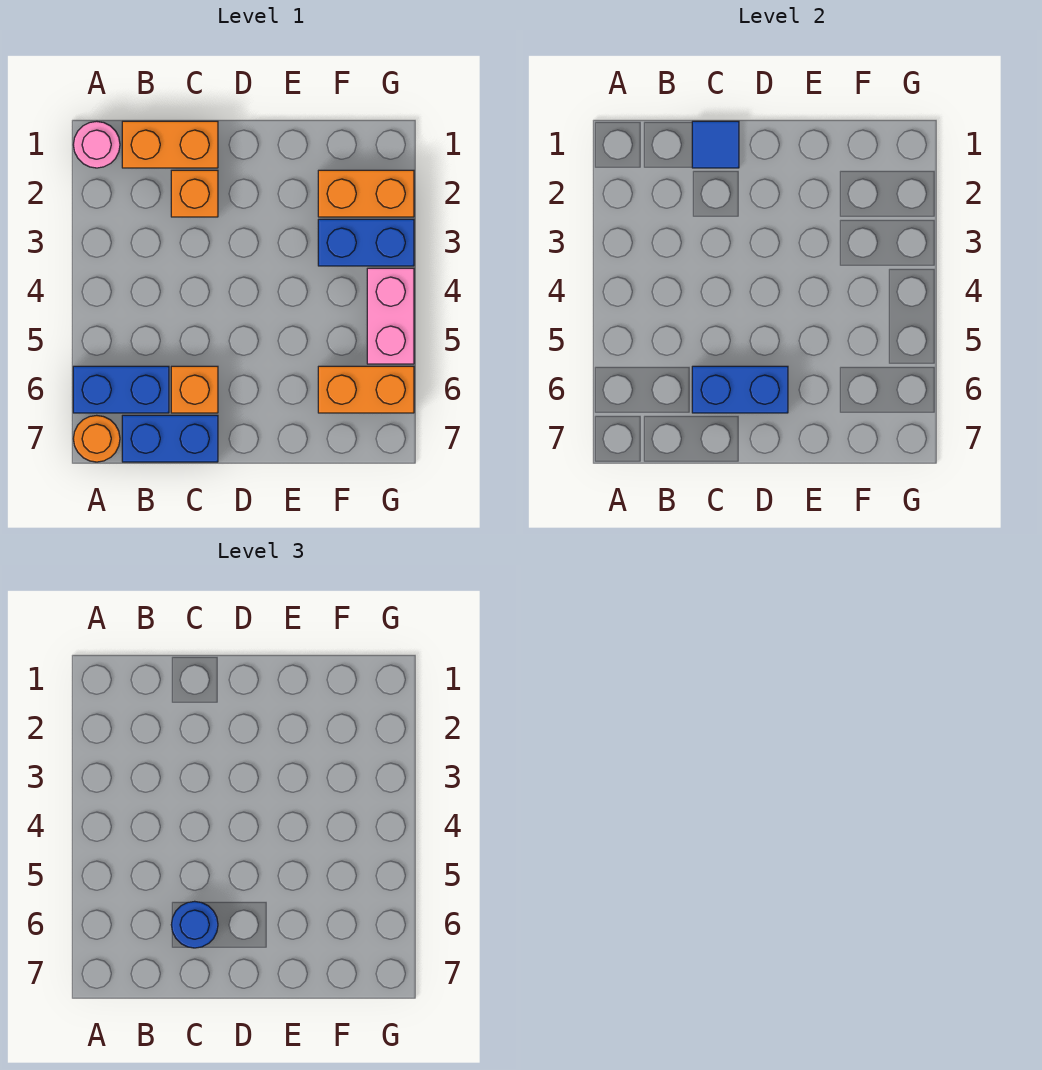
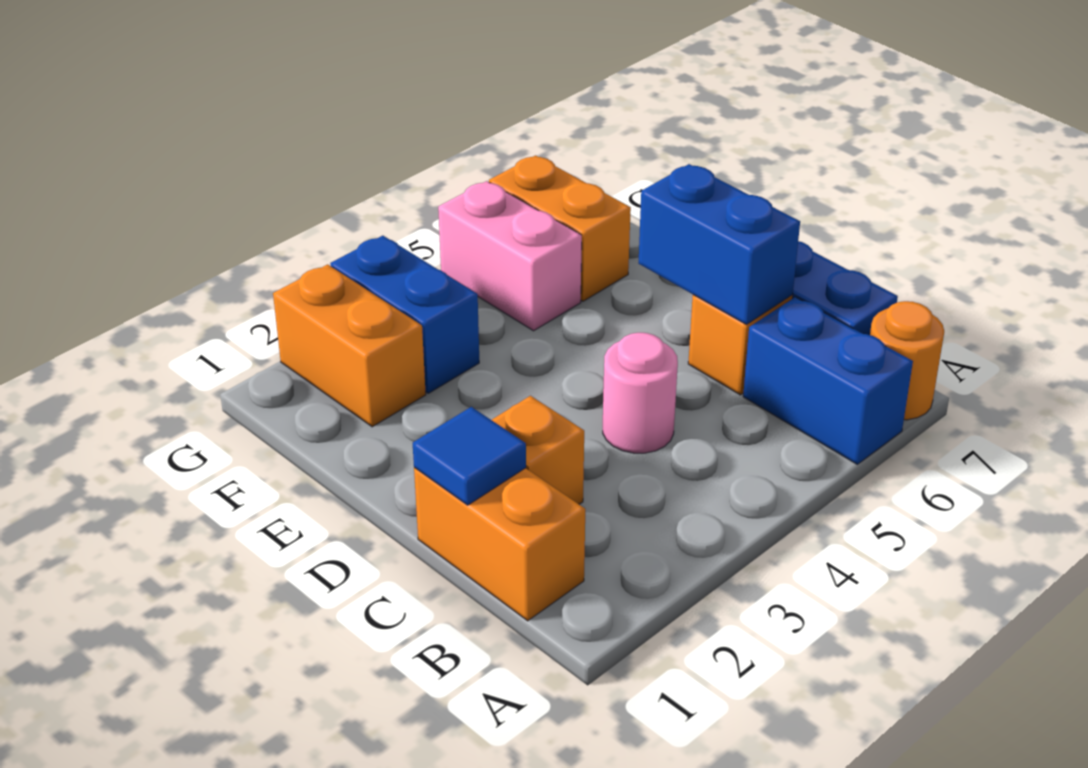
pink round brick A1 level 1 -> pink round brick C4 level 1
blue round brick C6 level 3 -> none
pink brick G4:G5 level 1 -> pink brick F5:G5 level 1

